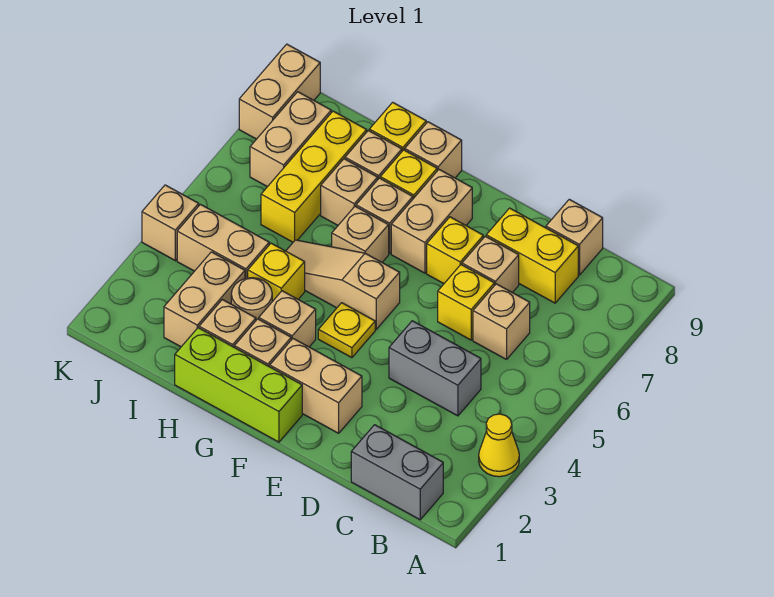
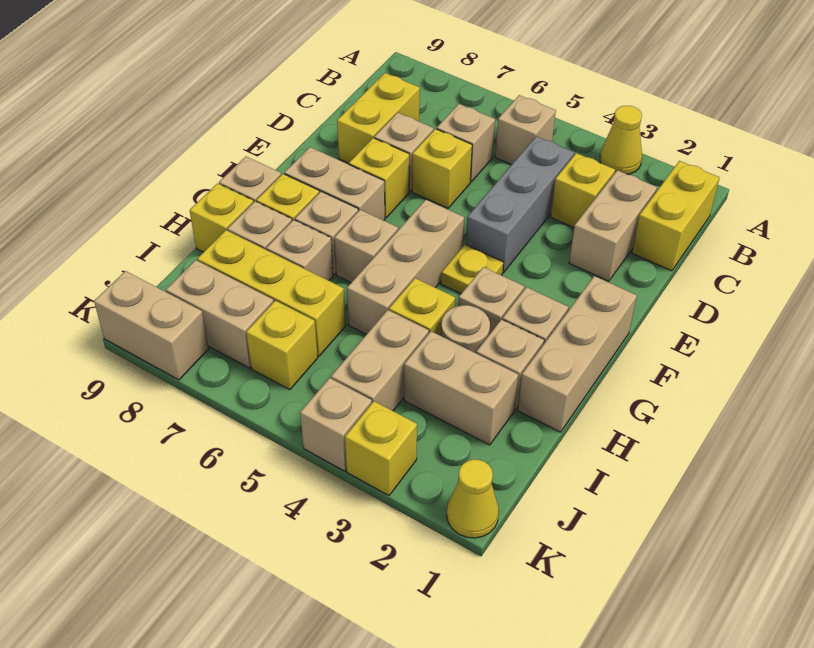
grey brick B1:C1 level 1 -> yellow brick B1:C1 level 1
none -> yellow brick C3 level 1
grey brick C4:D4 level 1 -> grey brick C4:E4 level 1
tan brick C9 level 1 -> tan brick B5 level 1
tan brick E2:F2 level 1 -> tan brick C2:D2 level 1
lime brick F1:H1 level 1 -> tan brick F1:H1 level 1
tan slope F5:H5 level 1 top F -> tan brick F5:H5 level 1
none -> yellow brick J6 level 1
none -> yellow cone K1 level 1
none -> yellow brick K3 level 1

